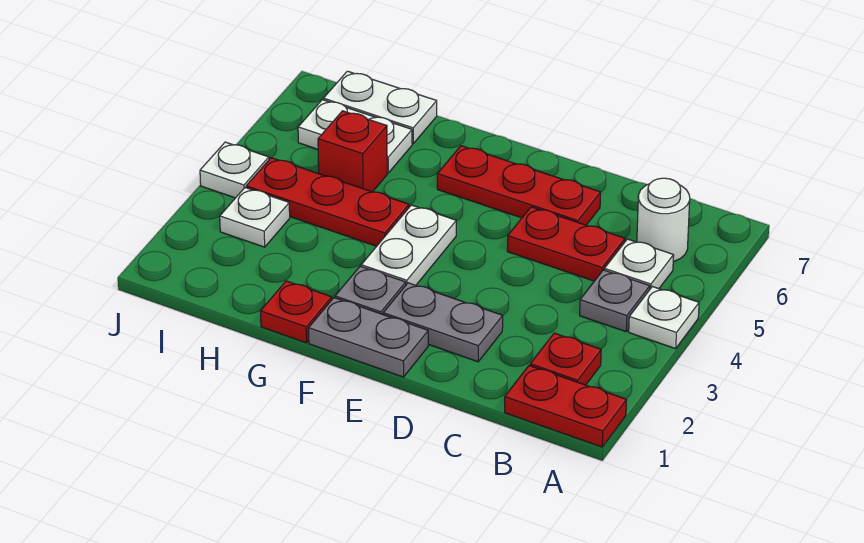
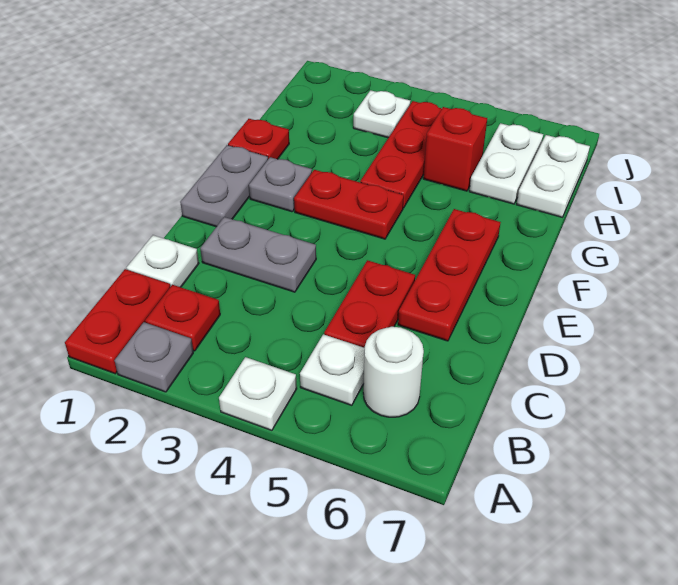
grey plate B4 level 1 -> grey plate A2 level 1
grey plate D2:E2 level 1 -> grey plate D2:D3 level 1
white plate F3:F4 level 1 -> red plate F3:F4 level 1
white plate J4 level 1 -> white plate C1 level 1

